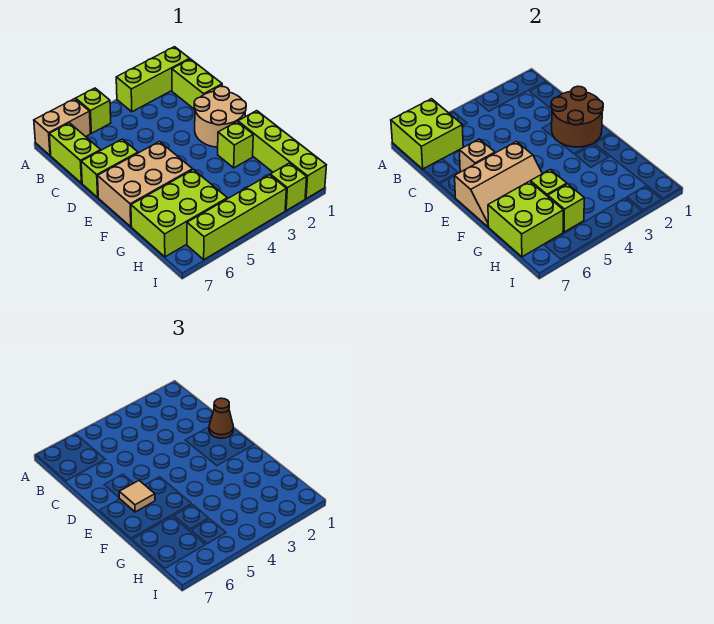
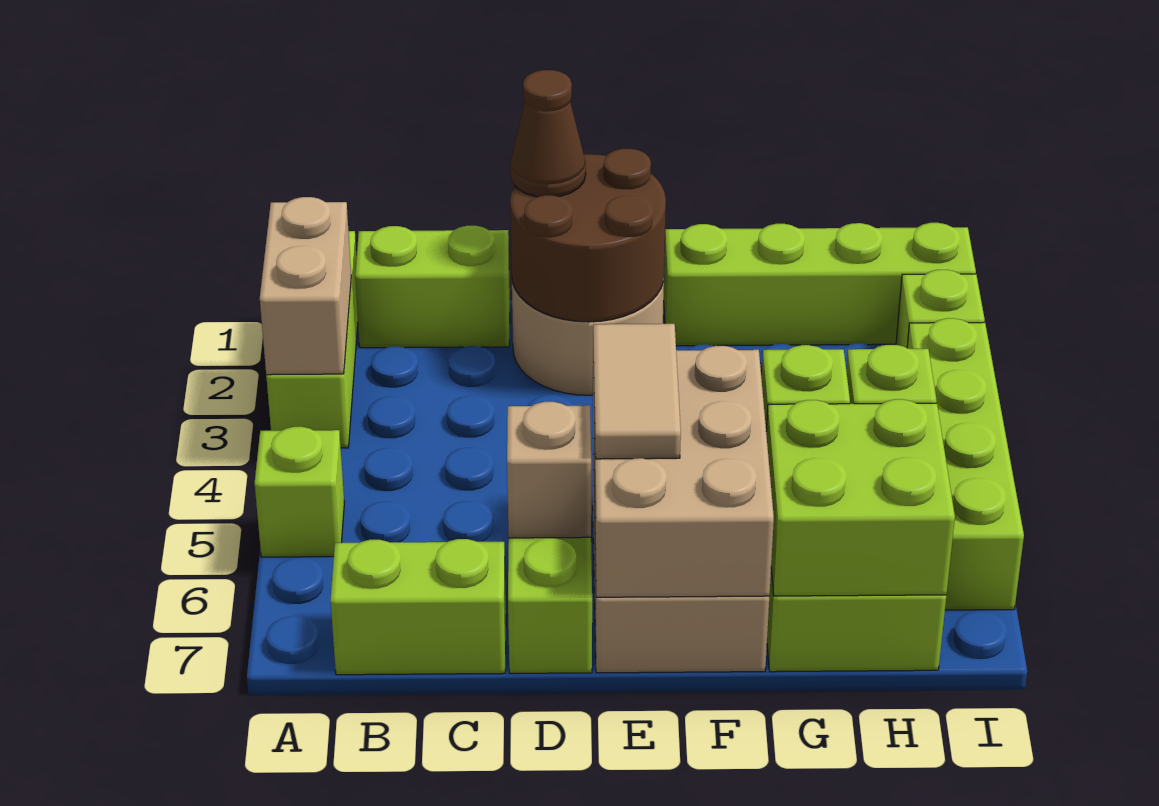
tan brick A6:A7 level 1 -> tan brick A2:A3 level 2
lime brick A6:B7 level 2 -> none
tan slope E5:F7 level 2 top E -> tan brick E5:F7 level 2
tan tile E6 level 3 -> tan tile E5:E6 level 3
lime brick F2 level 1 -> none

